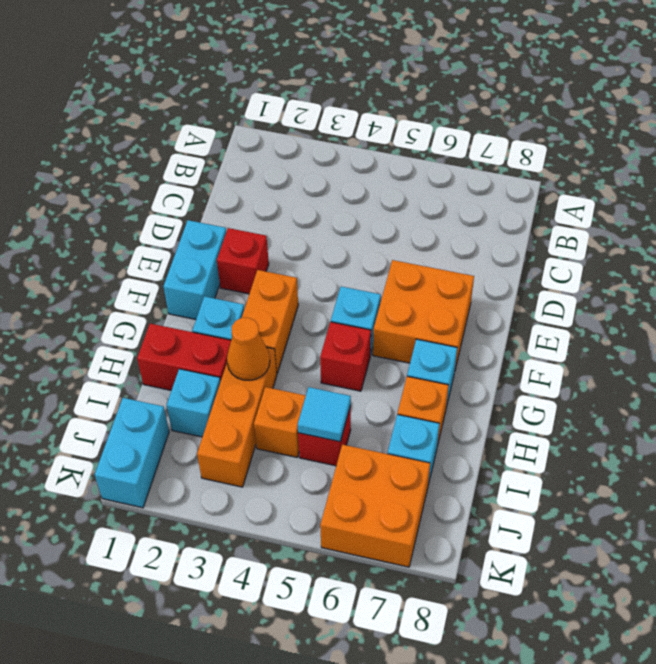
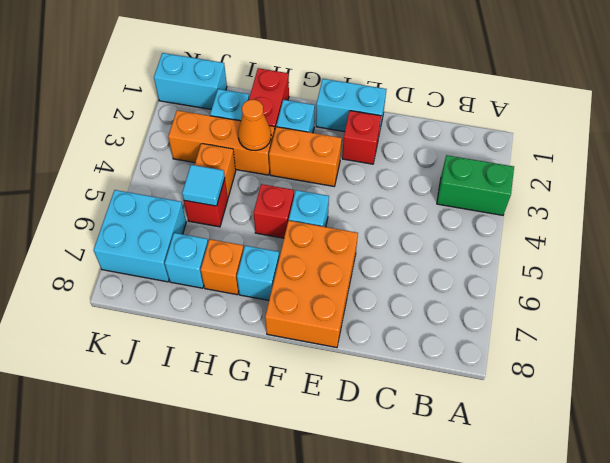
none -> green brick A3:B3 level 1
orange brick E6:F7 level 1 -> orange brick E6:F8 level 1
orange brick J6:K7 level 1 -> cyan brick J6:K7 level 1

